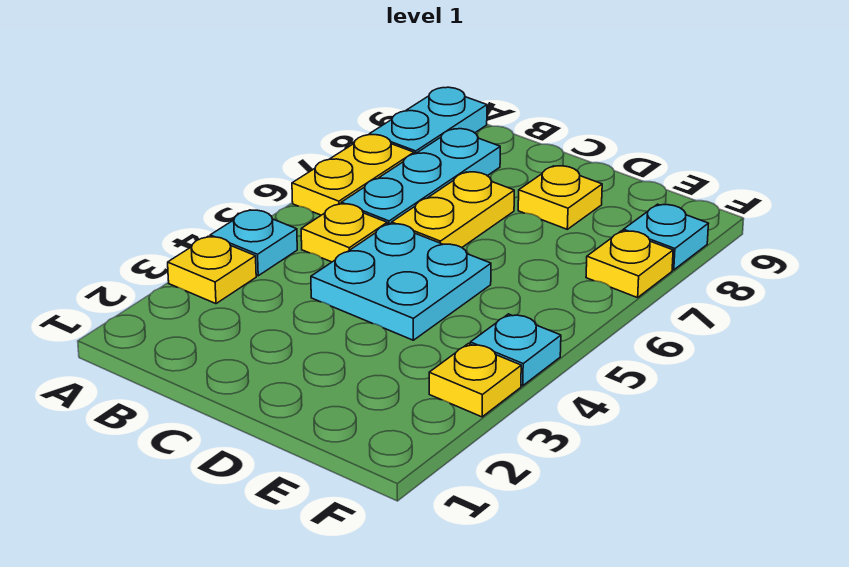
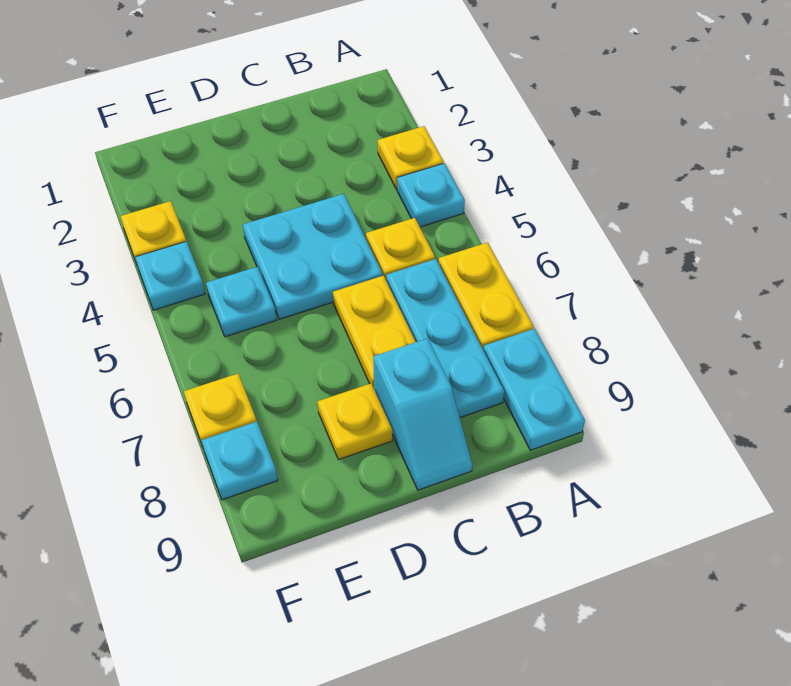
none -> cyan slope C8:C9 level 1 top 8
none -> cyan plate E5 level 1

